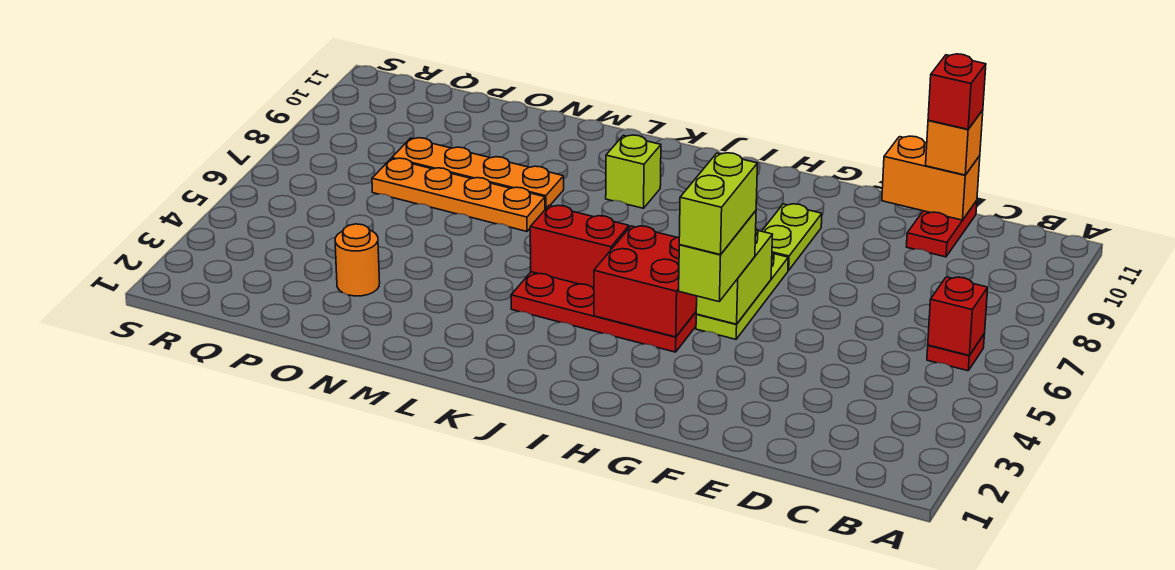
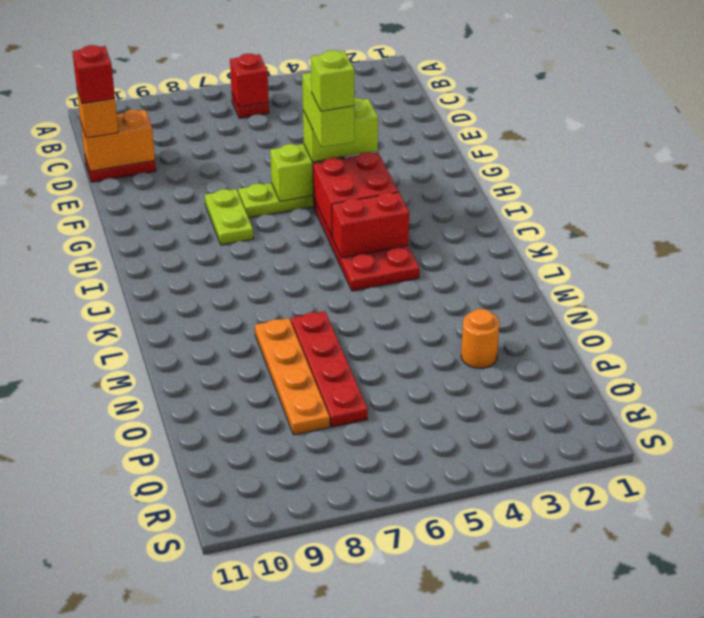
orange brick D11:E11 level 2 -> orange brick D10:D11 level 2
lime brick G4:G5 level 4 -> lime brick G5:H5 level 4
lime plate G8:G9 level 1 -> lime plate G8:H8 level 1
red brick J5:K5 level 2 -> red brick J4:J5 level 2
lime brick K9 level 1 -> lime brick H5 level 5
orange plate M7:P7 level 1 -> red plate M7:P7 level 1

